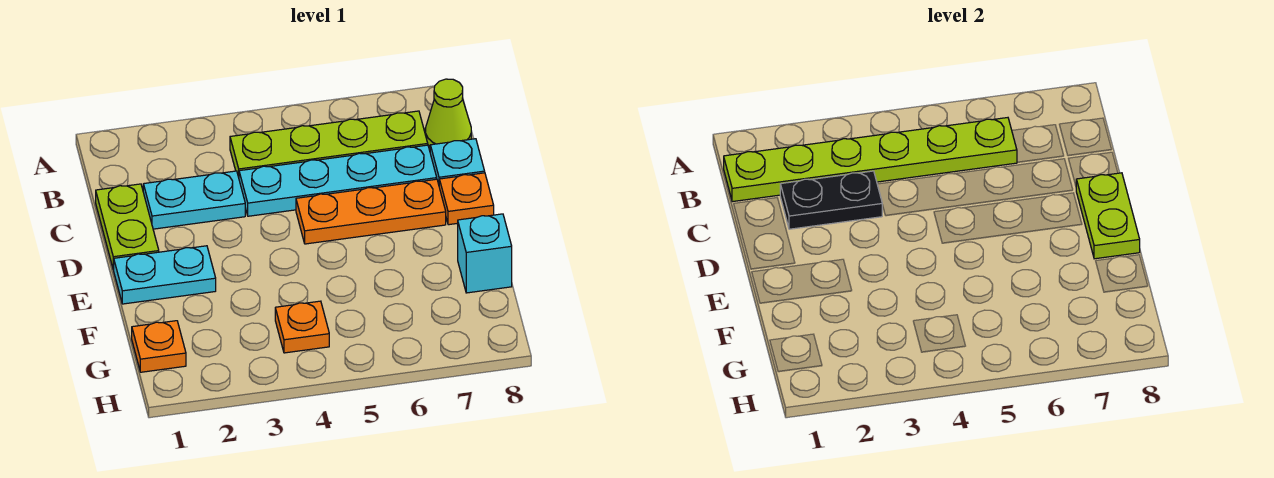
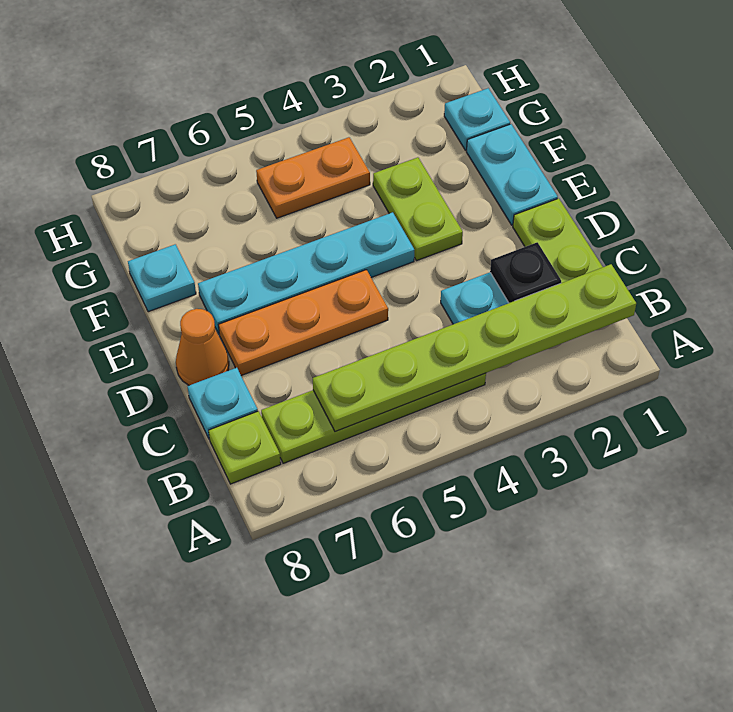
lime cone B8 level 1 -> lime plate B8 level 1
black plate C2:C3 level 2 -> black plate C2 level 2
cyan plate C4:C7 level 1 -> cyan plate E4:E7 level 1
orange plate D8 level 1 -> orange cone D8 level 1
lime plate D8:E8 level 2 -> lime plate E3:F3 level 1
cyan plate E1:E2 level 1 -> cyan plate E1:F1 level 1
cyan brick F8 level 1 -> cyan plate F8 level 1
orange plate G1 level 1 -> cyan plate G1 level 1
orange plate G4 level 1 -> orange plate G4:G5 level 1

